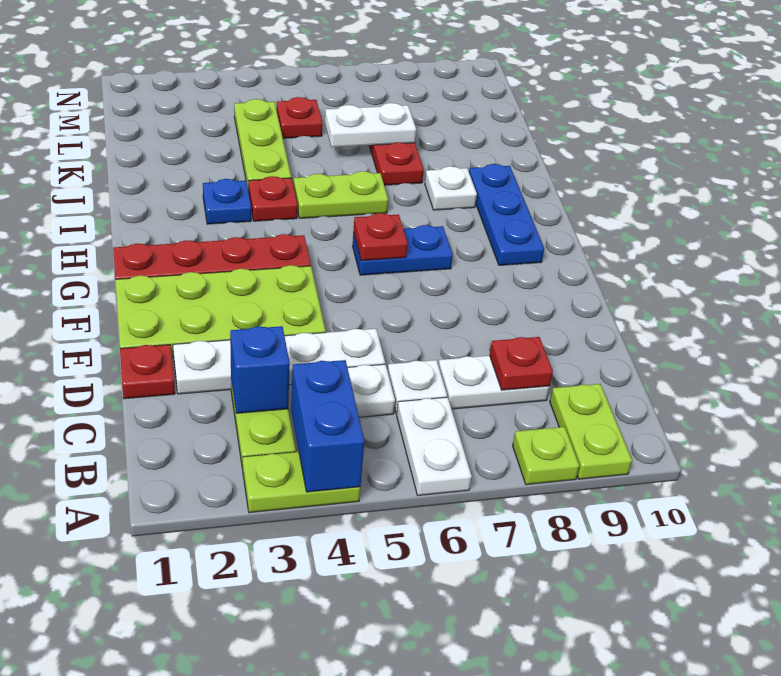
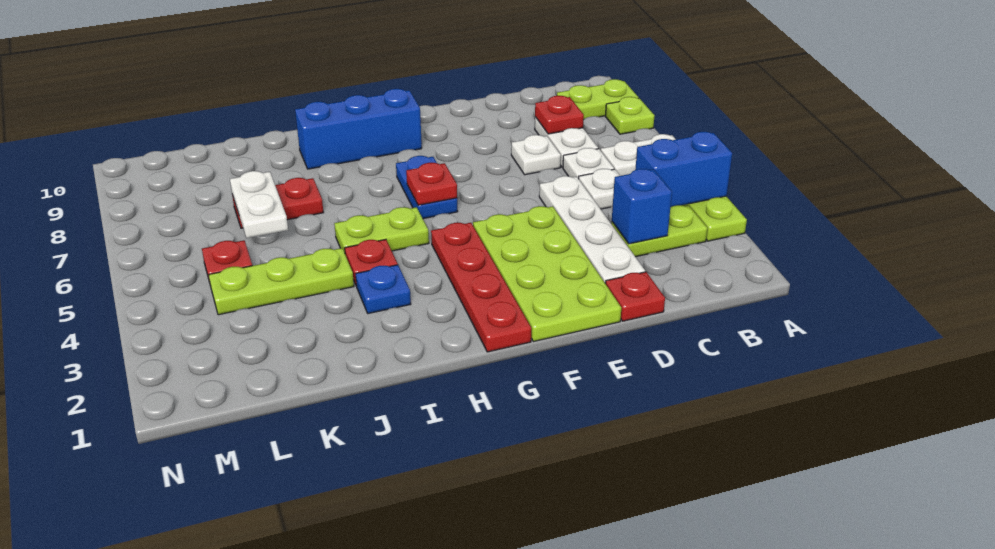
blue plate G9:I9 level 1 -> blue brick G9:I9 level 1
lime plate I5:I6 level 1 -> lime plate H5:I5 level 1
white plate I8 level 1 -> white plate D7 level 1

